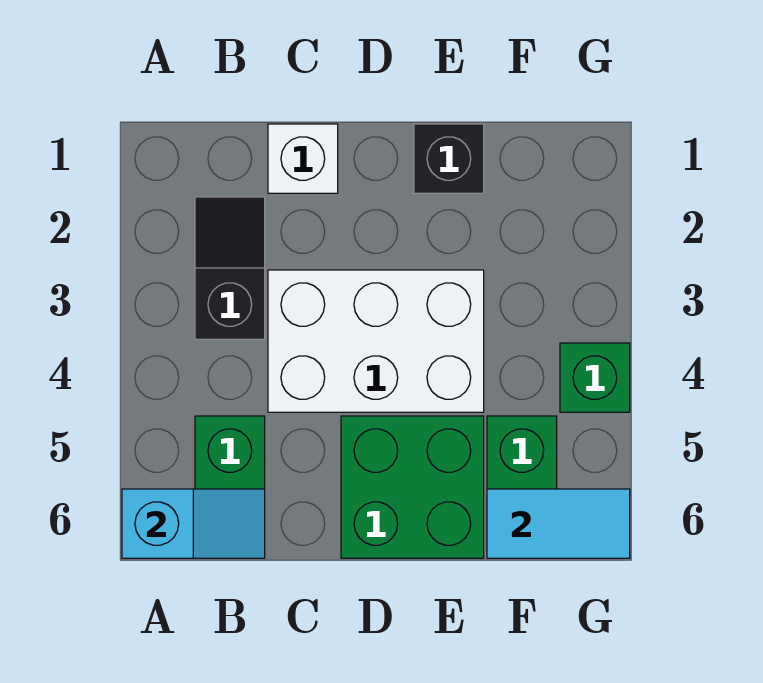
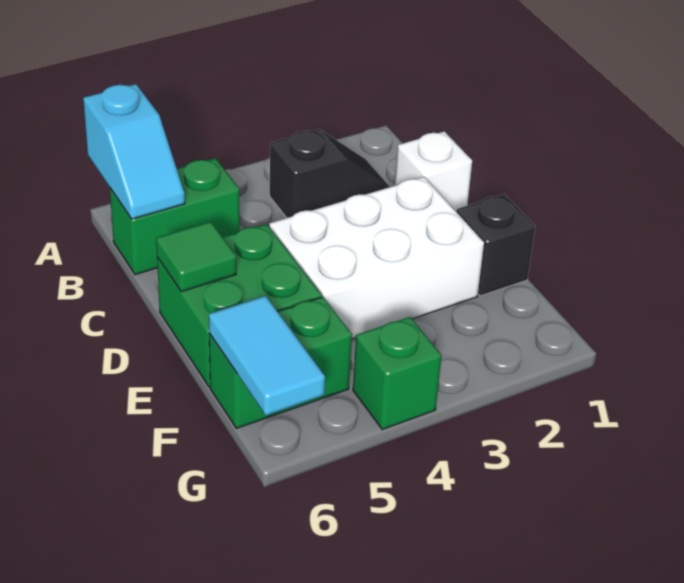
white brick C3:E4 level 1 -> white brick D2:E4 level 1
none -> green tile D6 level 2

